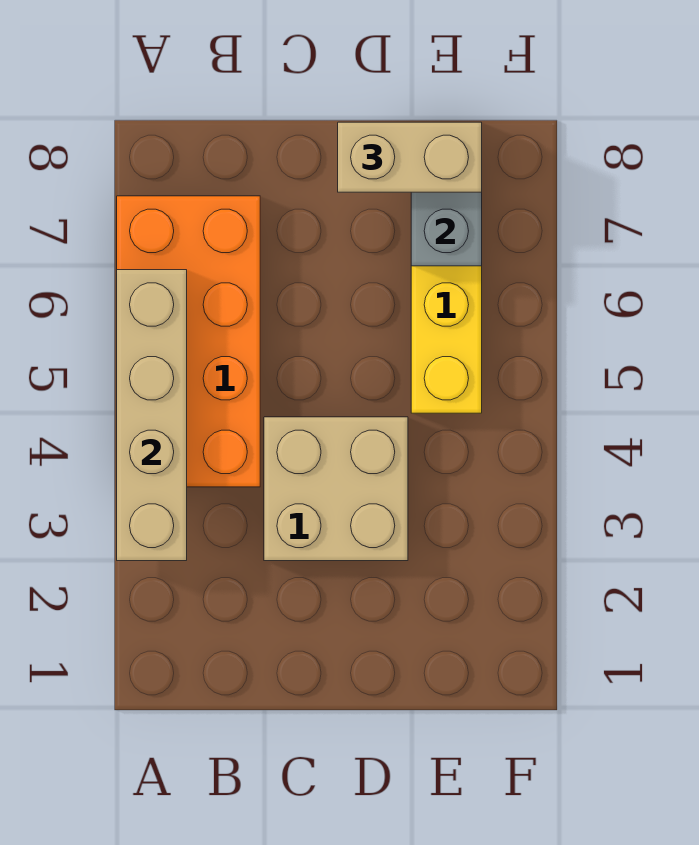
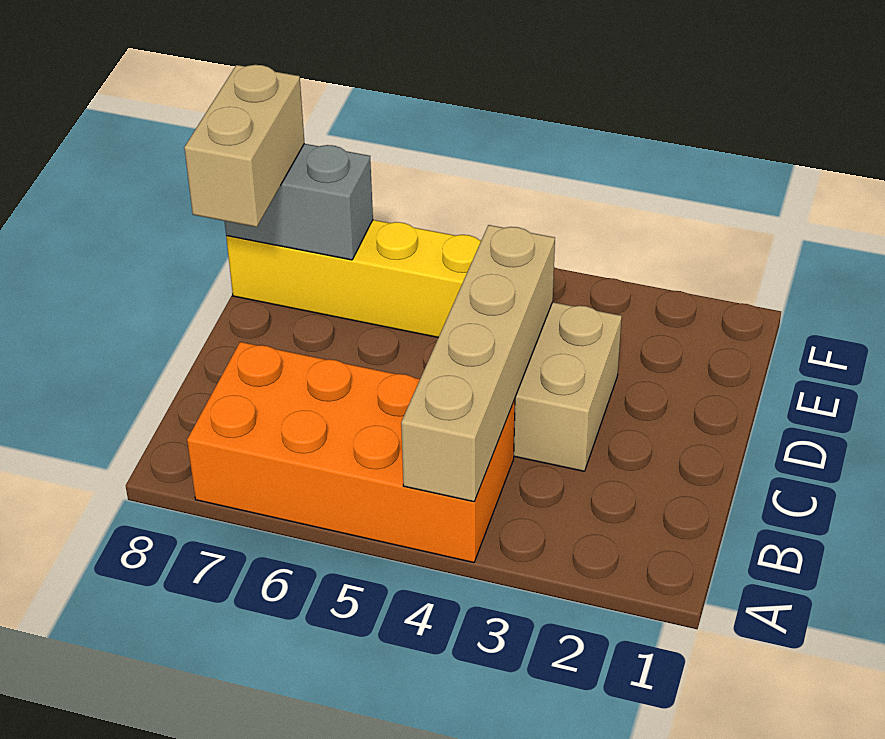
tan brick A3:A6 level 2 -> tan brick A4:D4 level 2

